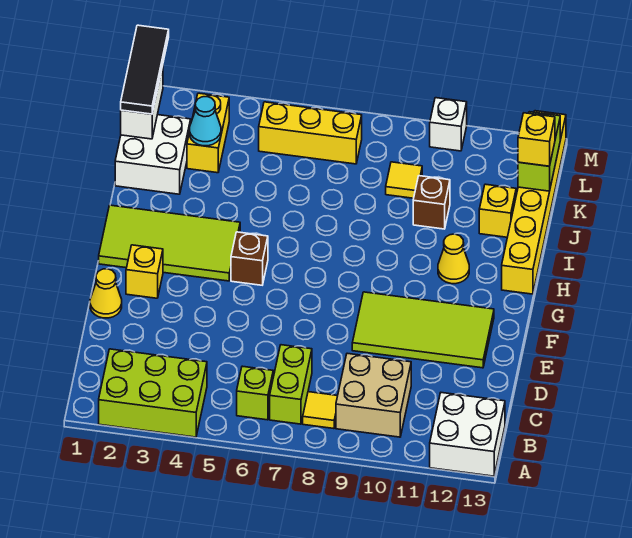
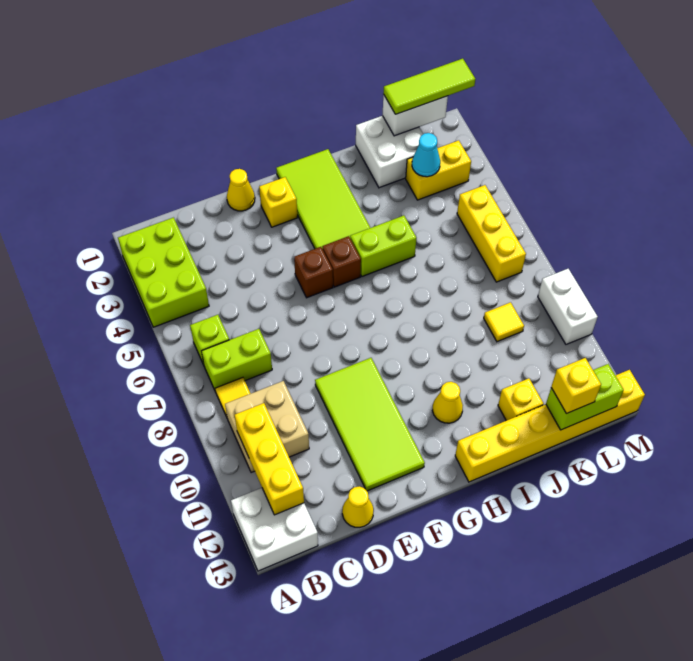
none -> yellow brick B10:B12 level 2
none -> yellow cone D13 level 1
none -> lime brick H5:I5 level 1
brown brick J10 level 1 -> brown brick F5 level 1
black tile K1:M1 level 3 -> lime tile K1:M1 level 3
white brick M10 level 1 -> white brick M9:M10 level 1

